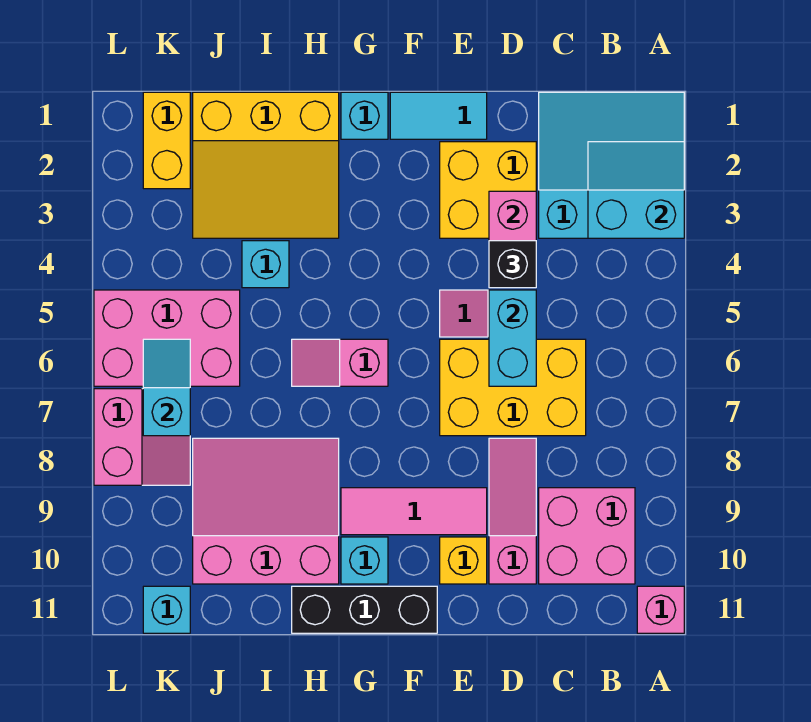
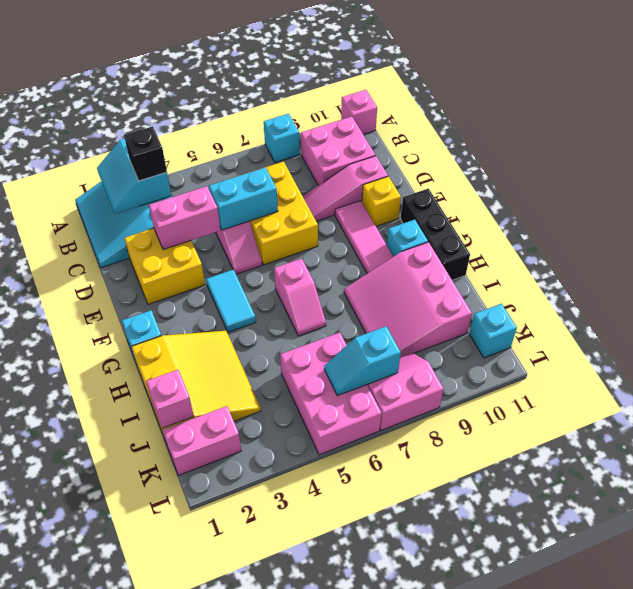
black brick D4 level 3 -> black brick B3 level 3
cyan tile E1:F1 level 1 -> cyan tile F4:G4 level 1
cyan brick I4 level 1 -> cyan brick A8 level 1
none -> pink brick J1 level 2
yellow brick K1:K2 level 1 -> pink brick K1:K2 level 1

